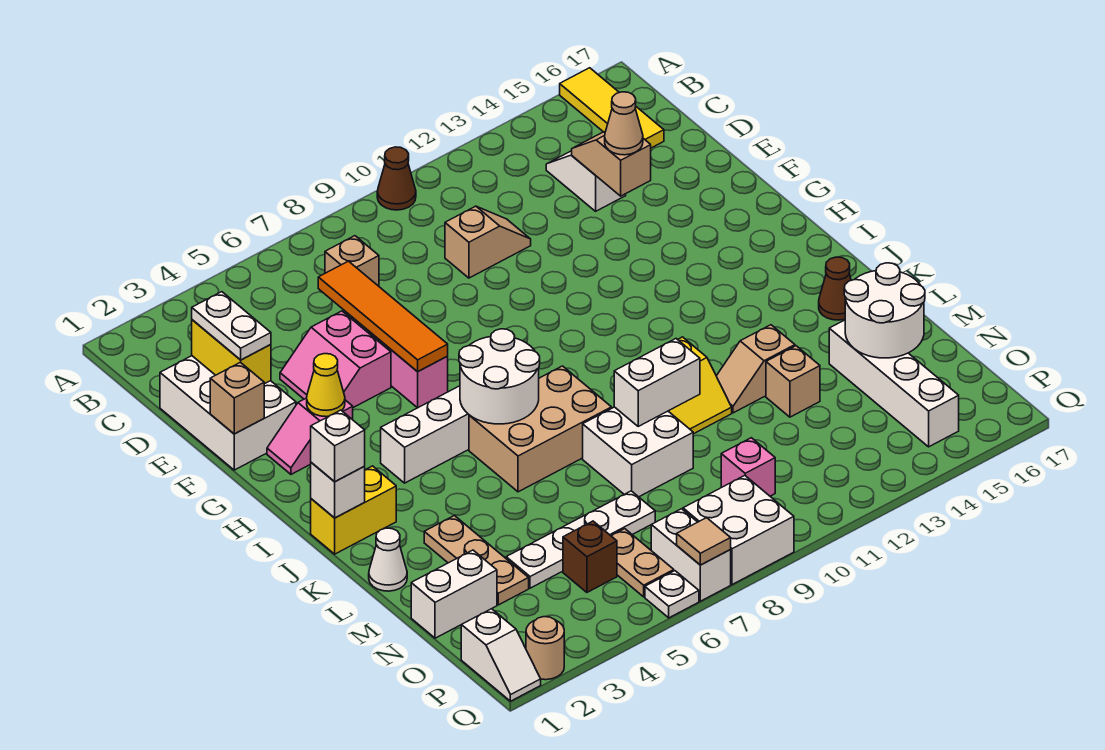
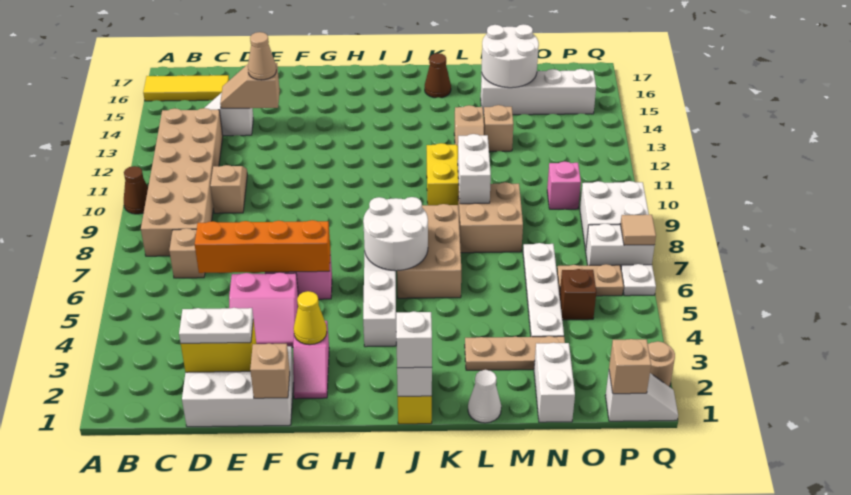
none -> tan brick B8:C13 level 1
orange tile D6:G6 level 2 -> orange brick D6:G6 level 2
white brick L8:M9 level 1 -> tan brick L8:M9 level 1
none -> tan brick P1 level 2

